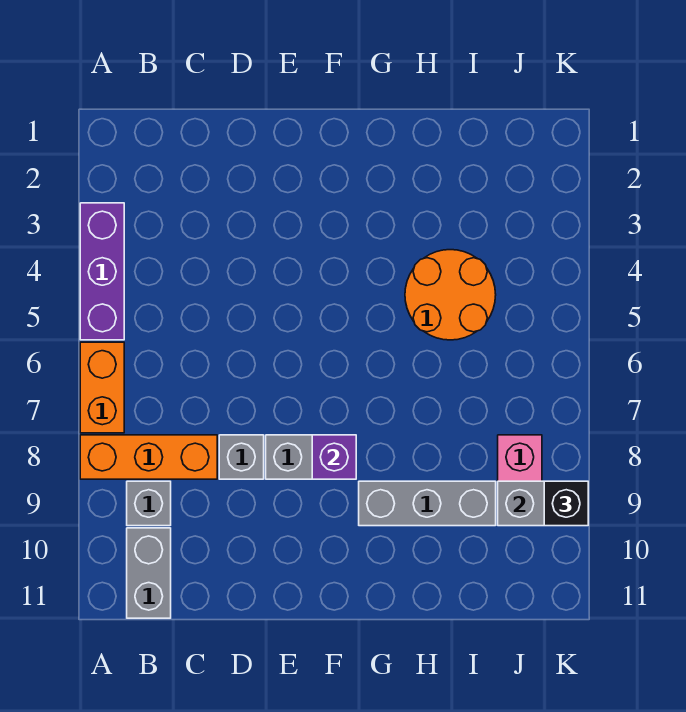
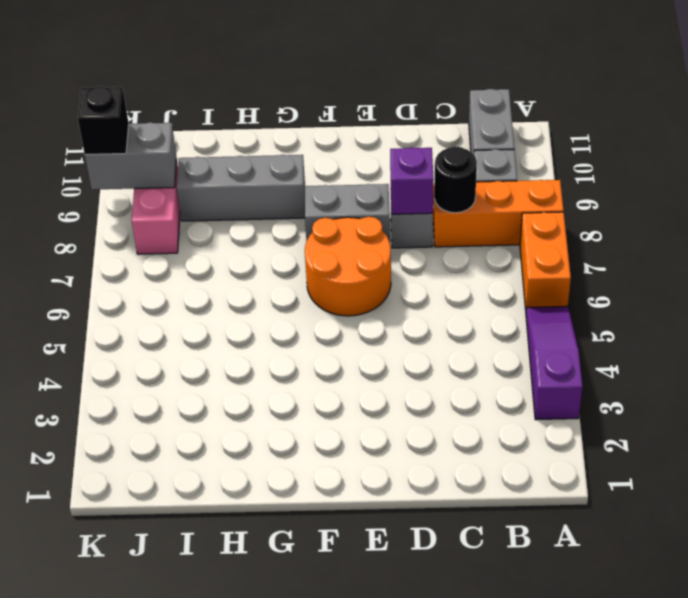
purple brick A3:A5 level 1 -> purple slope A3:A5 level 1 top 3
none -> black round brick C8 level 2
purple brick F8 level 2 -> purple brick D8 level 2
orange round brick H4:I5 level 1 -> orange round brick E6:F7 level 1

